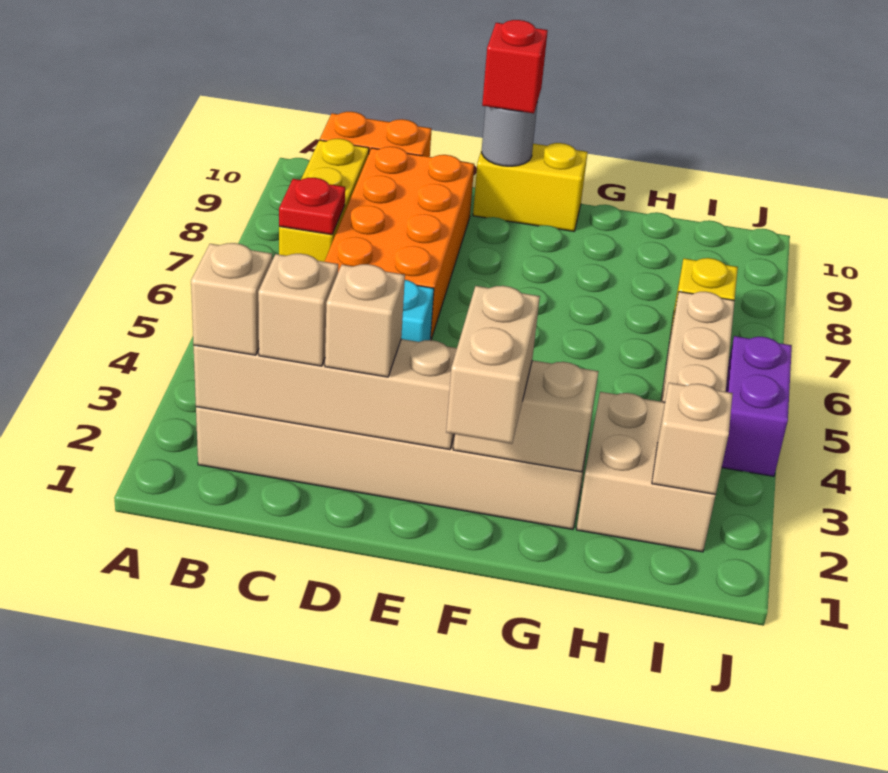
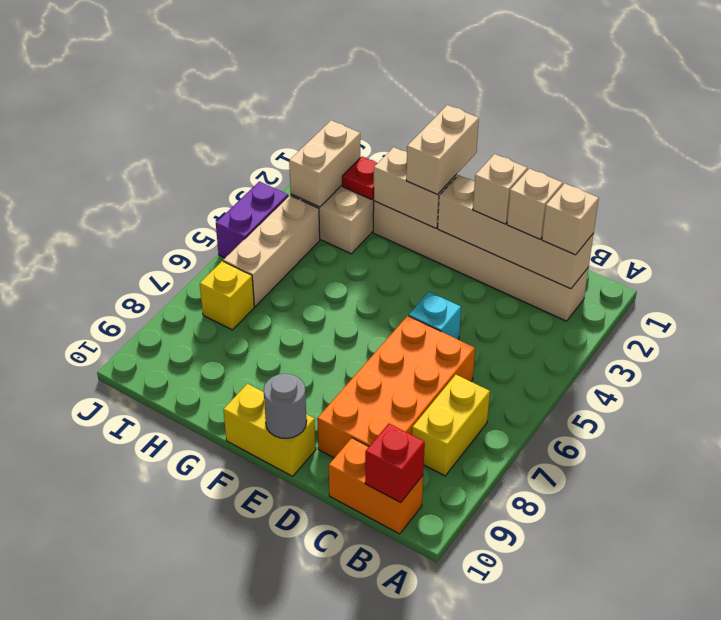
yellow brick B7:B9 level 1 -> yellow brick B7:B8 level 1
red plate B7 level 2 -> red plate H2 level 2
red brick E10 level 3 -> red brick B10 level 2
tan brick I2 level 2 -> tan brick I2:I3 level 2

